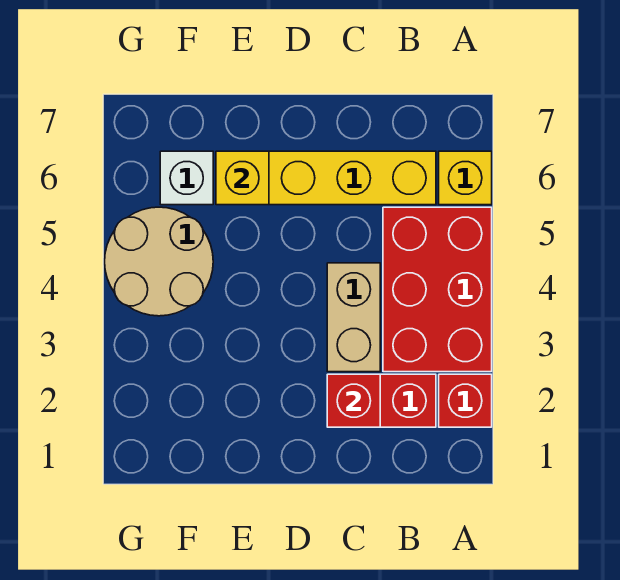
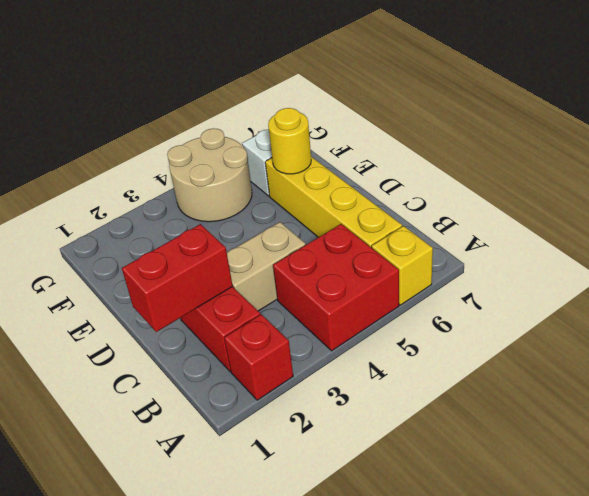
red brick A3:B5 level 1 -> red brick A4:B5 level 1
red brick C2 level 2 -> red brick C1:C2 level 2
yellow brick E6 level 2 -> yellow round brick E6 level 2

